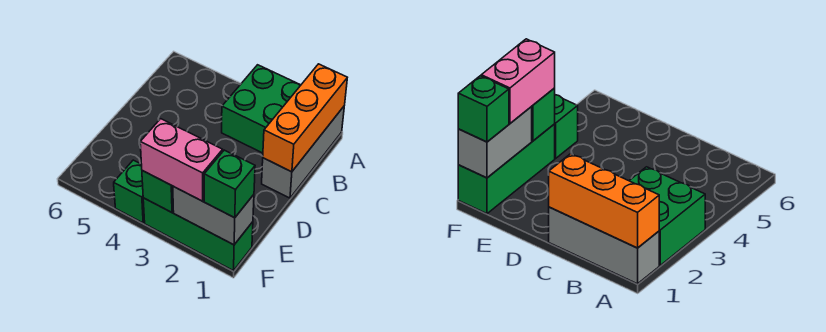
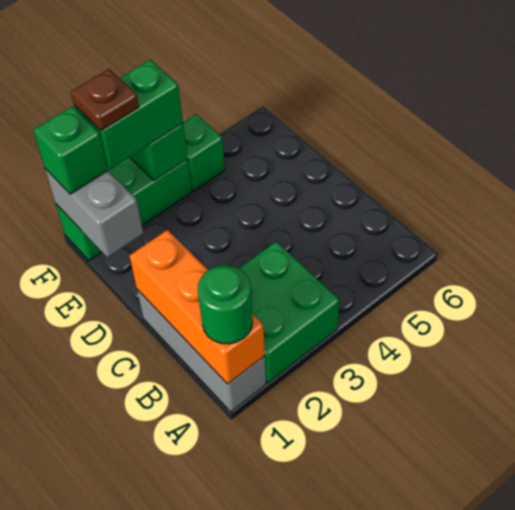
none -> green round brick A1 level 3
grey brick F1:F2 level 2 -> grey brick E1:F1 level 2
pink brick F2:F3 level 3 -> green brick F2:F3 level 3
none -> brown plate F2 level 4

